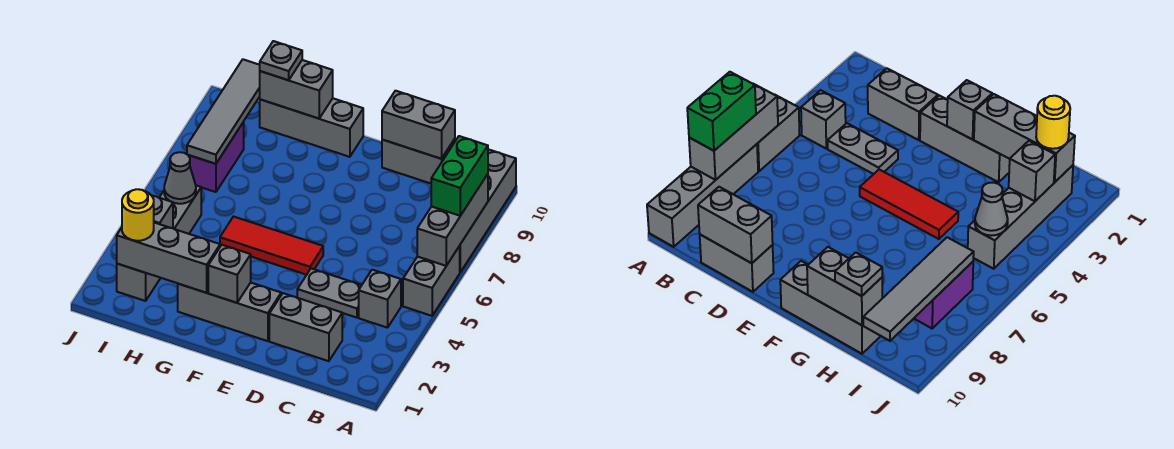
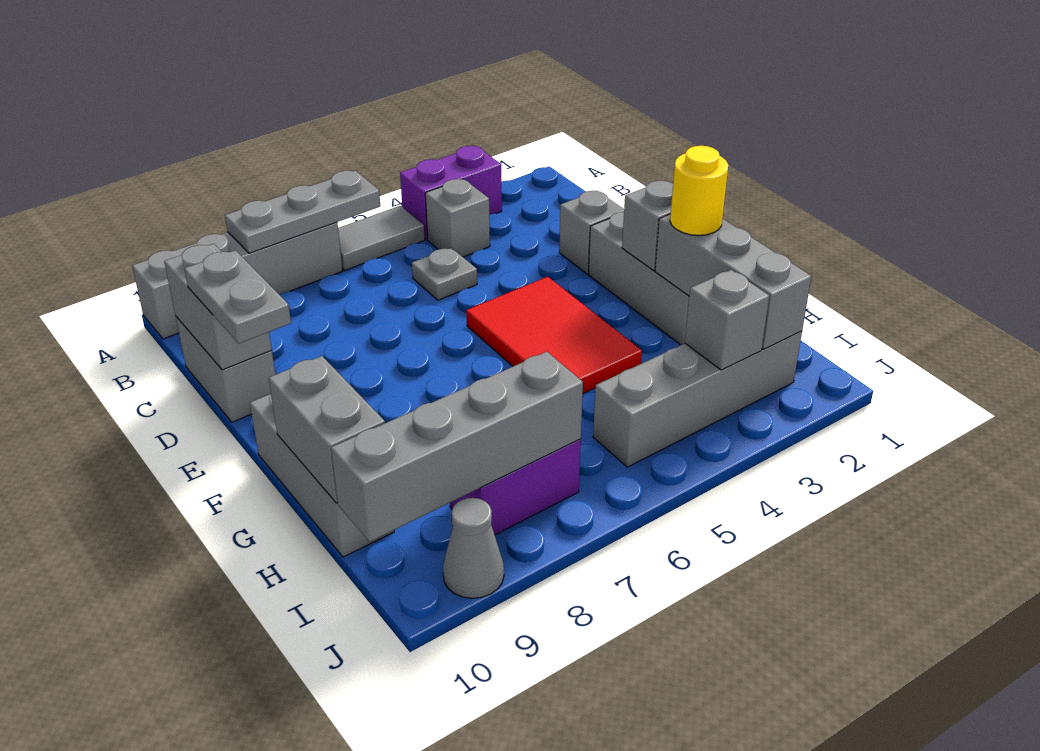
none -> purple brick A3:A4 level 1
grey brick A5:A6 level 1 -> grey tile A5:A6 level 1
grey brick A6:A8 level 2 -> grey plate A6:A8 level 2
green brick A7:A8 level 3 -> none
grey brick C2:D2 level 1 -> grey brick D2 level 1
grey plate C4:D4 level 1 -> grey plate D10:E10 level 3
red tile E5:G5 level 1 -> red tile E4:G5 level 1
grey plate H10 level 3 -> grey plate C5 level 1
yellow round brick I2 level 3 -> yellow round brick G2 level 3
grey cone I5 level 2 -> grey cone J9 level 1
grey tile I7:I10 level 2 -> grey brick I7:I10 level 2

